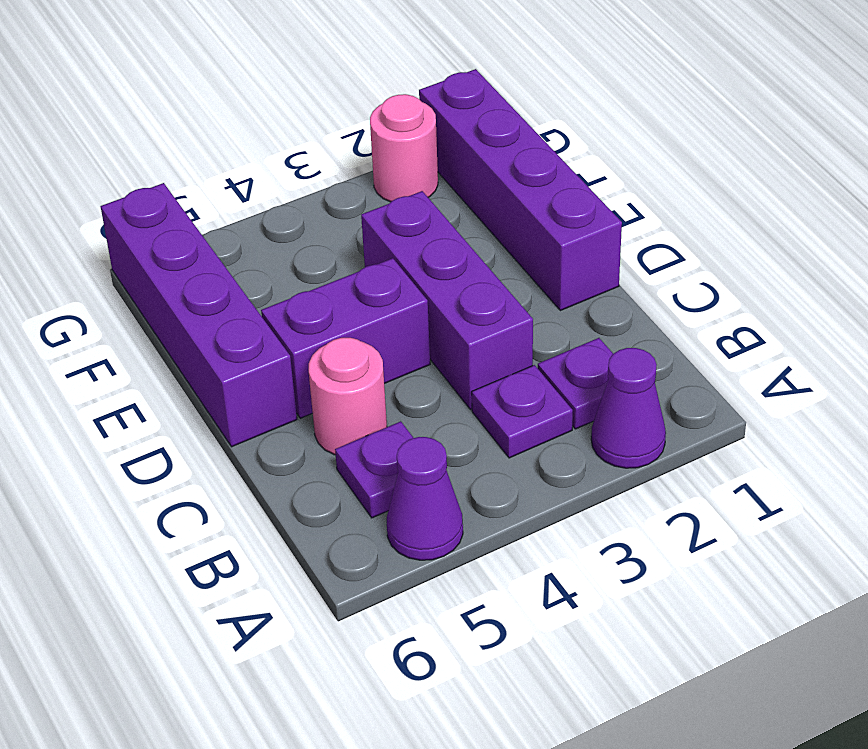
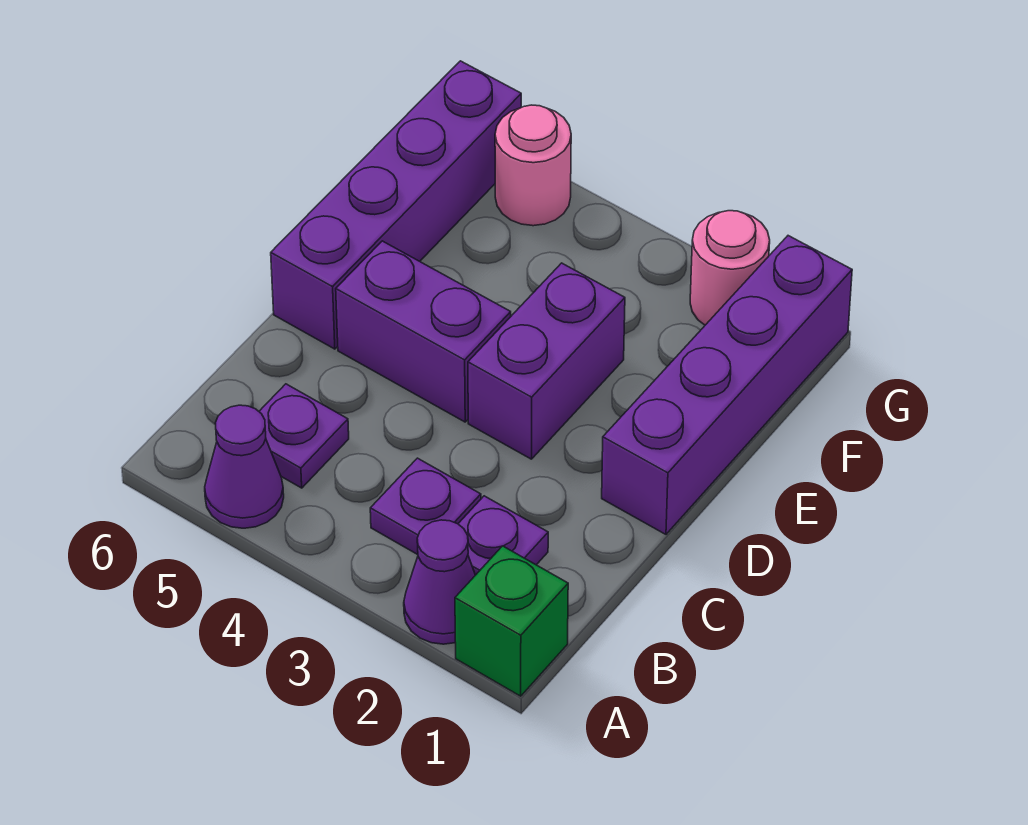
none -> green brick A1 level 1
purple brick C3:E3 level 1 -> purple brick D3:E3 level 1
pink round brick C5 level 1 -> pink round brick G5 level 1

